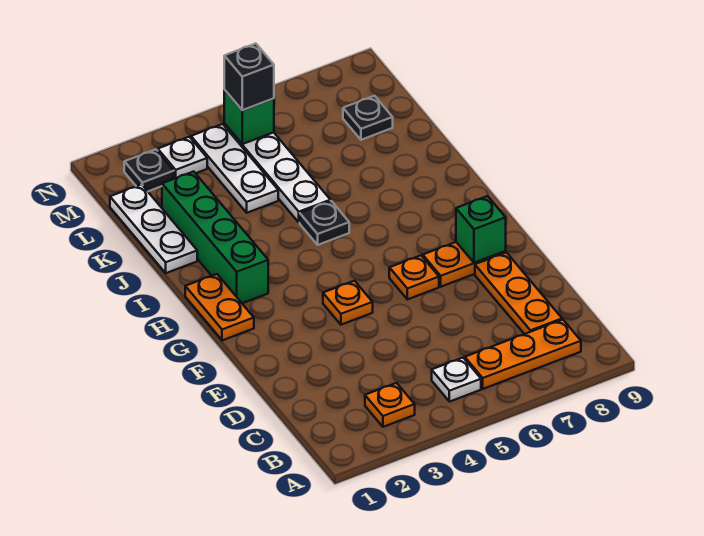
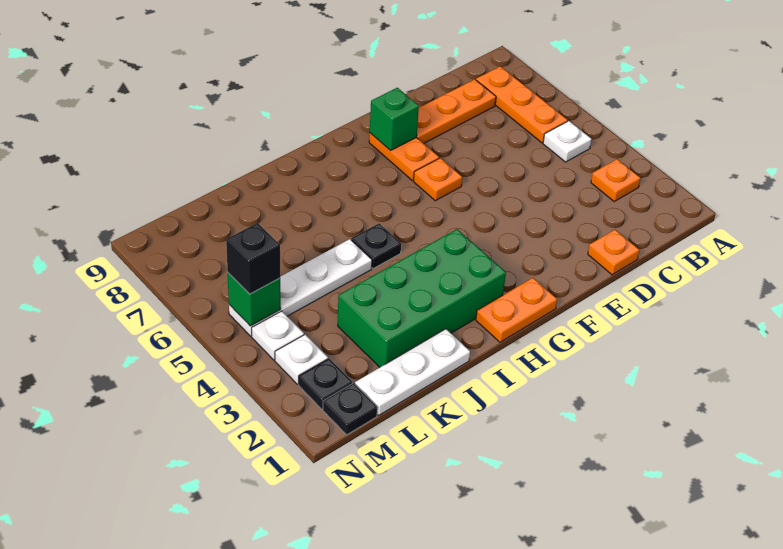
orange plate F4 level 1 -> orange plate D1 level 1
green brick H2:K2 level 1 -> green brick H2:K3 level 1
white plate K4:M4 level 1 -> white plate M4 level 1
black plate L8 level 1 -> black plate M1 level 1

